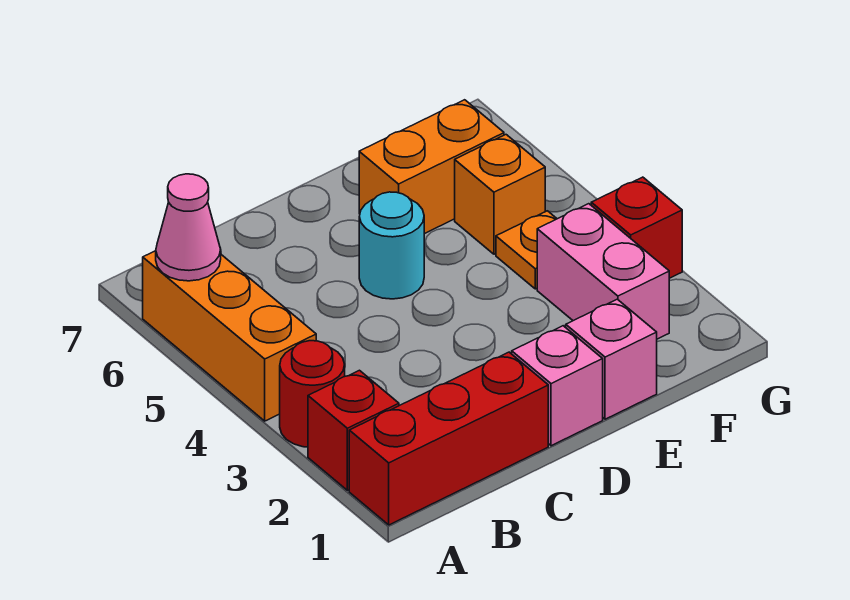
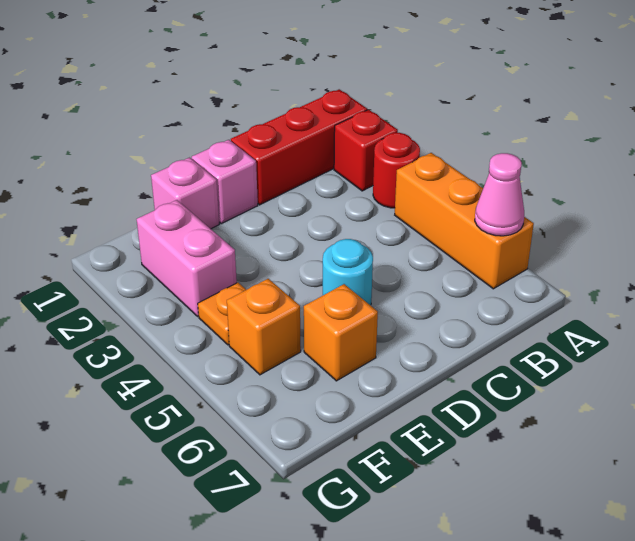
orange brick E6:F6 level 1 -> orange brick E6 level 1
red brick G3 level 1 -> none

